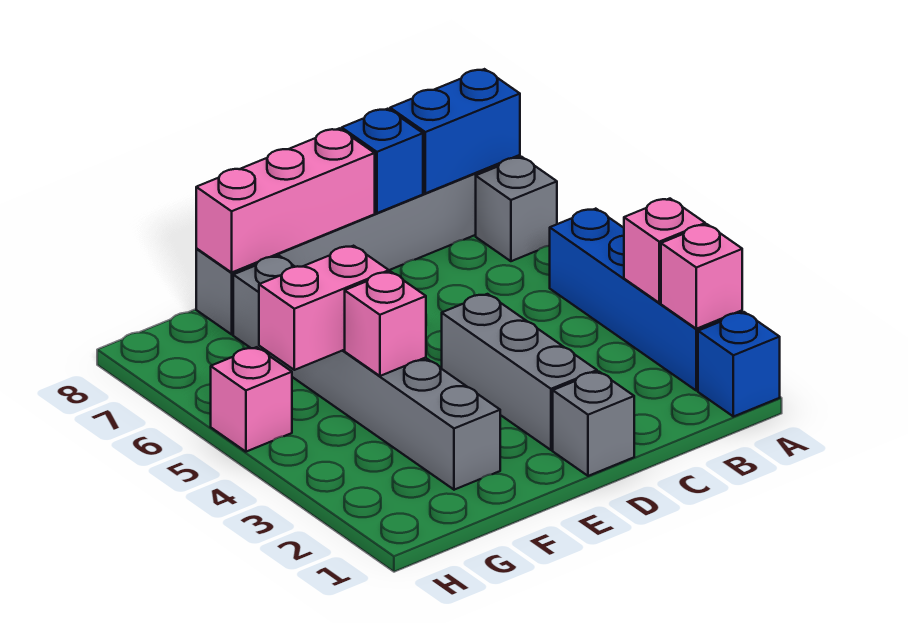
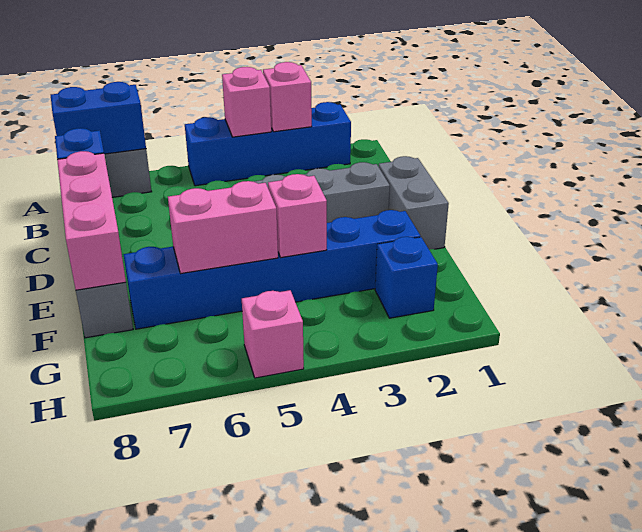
blue brick A1 level 1 -> blue brick G2 level 1
pink brick A2 level 2 -> pink brick A4 level 2
blue brick A8:B8 level 2 -> blue brick A7:A8 level 2
grey brick D1 level 1 -> grey brick D1:E1 level 1
grey brick F2:F7 level 1 -> blue brick F2:F7 level 1
pink brick F5:G5 level 2 -> pink brick F5:F6 level 2

